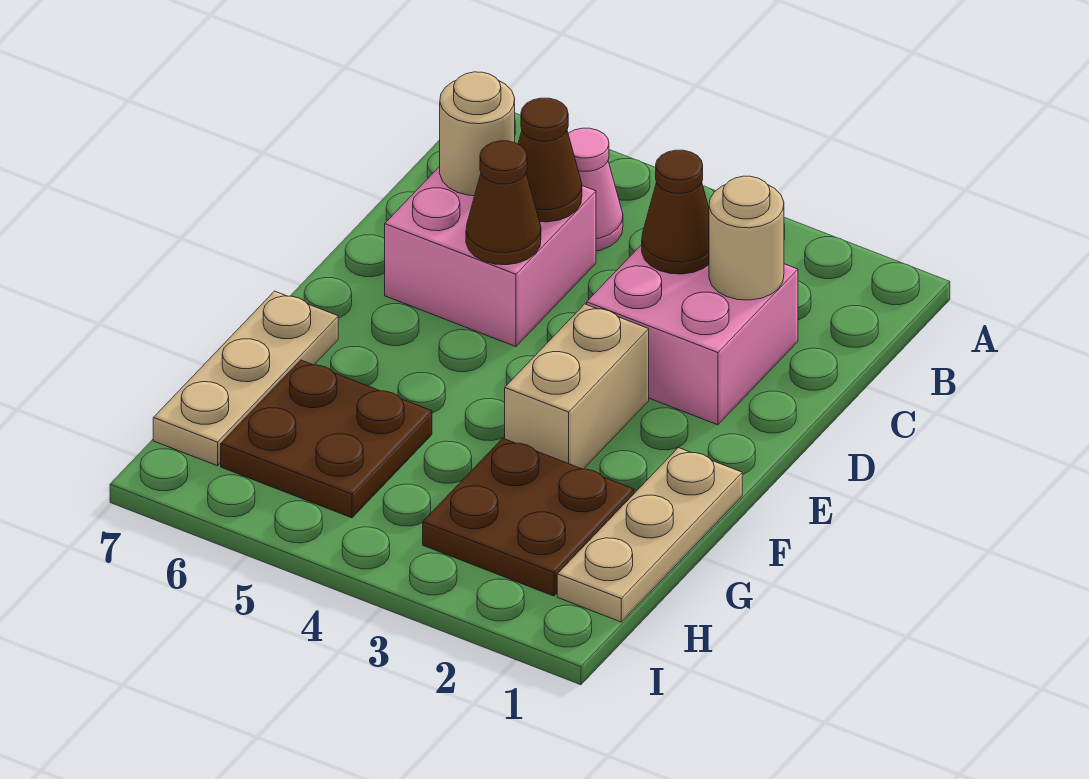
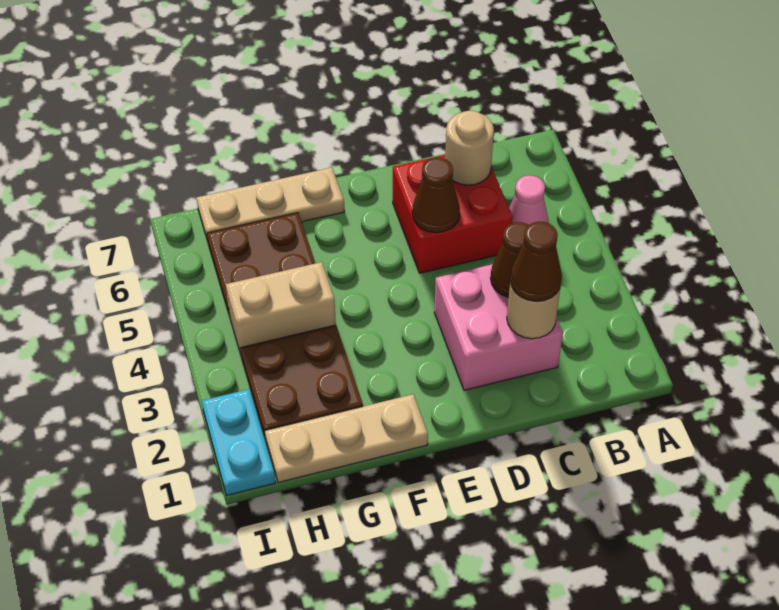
pink brick C5:D6 level 1 -> red brick C5:D6 level 1
brown cone C5 level 2 -> brown cone C2 level 3
tan brick E3:F3 level 1 -> tan brick G4:H4 level 1
none -> cyan plate I1:I2 level 1

